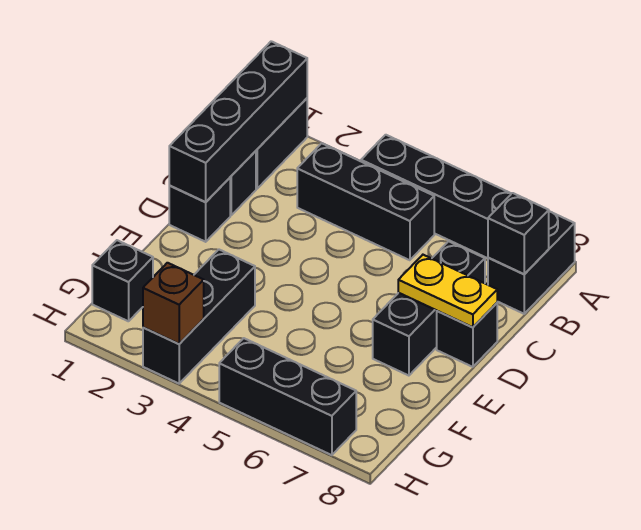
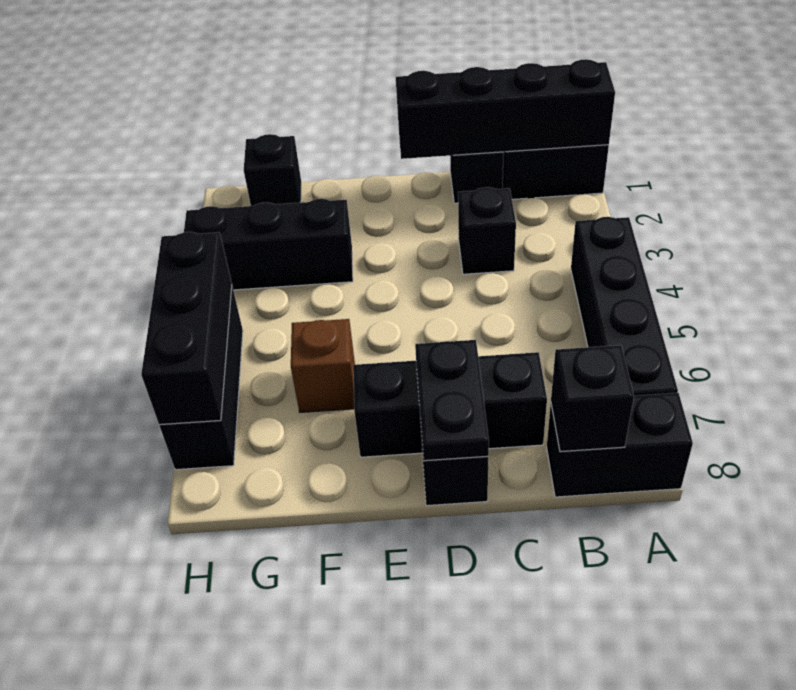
black brick B3:B5 level 1 -> black brick H5:H7 level 2
black brick D1 level 1 -> black brick C3 level 1
yellow plate D7:D8 level 2 -> black plate D7:D8 level 2
brown brick H3 level 2 -> brown brick F6 level 1

